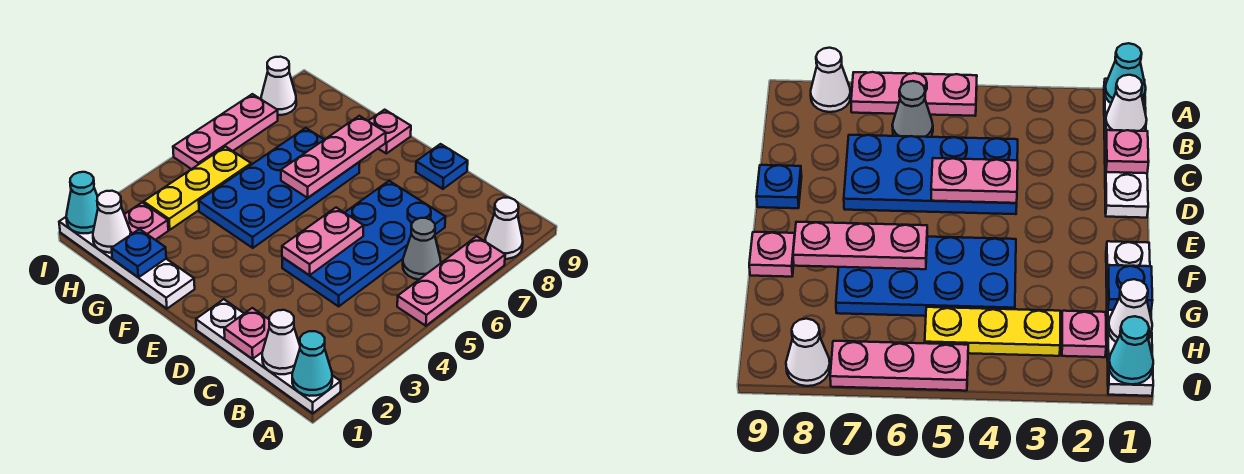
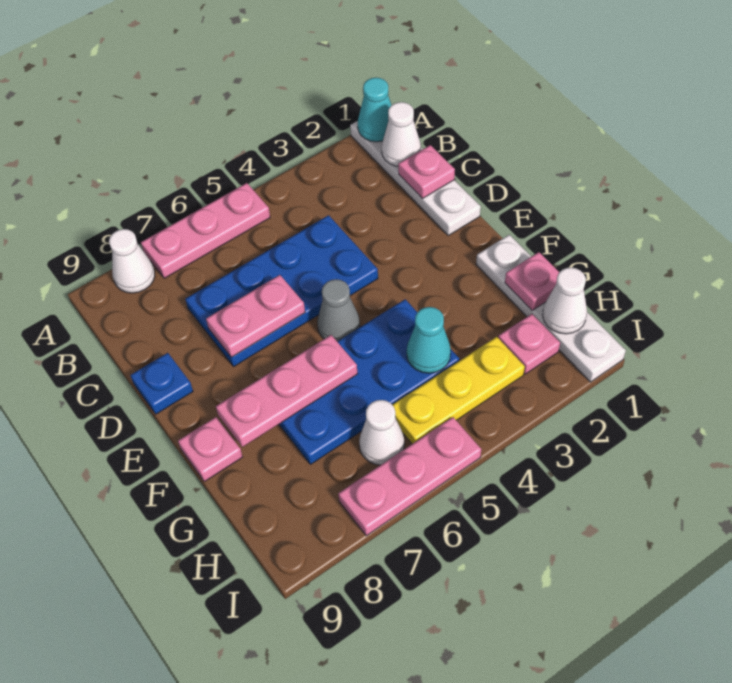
grey cone B6 level 1 -> grey cone E5 level 1
pink plate D4:D5 level 2 -> pink plate D6:D7 level 2
blue plate G1 level 2 -> pink plate G1 level 2
cyan cone I1 level 2 -> cyan cone G4 level 2
white cone I8 level 1 -> white cone H6 level 1

